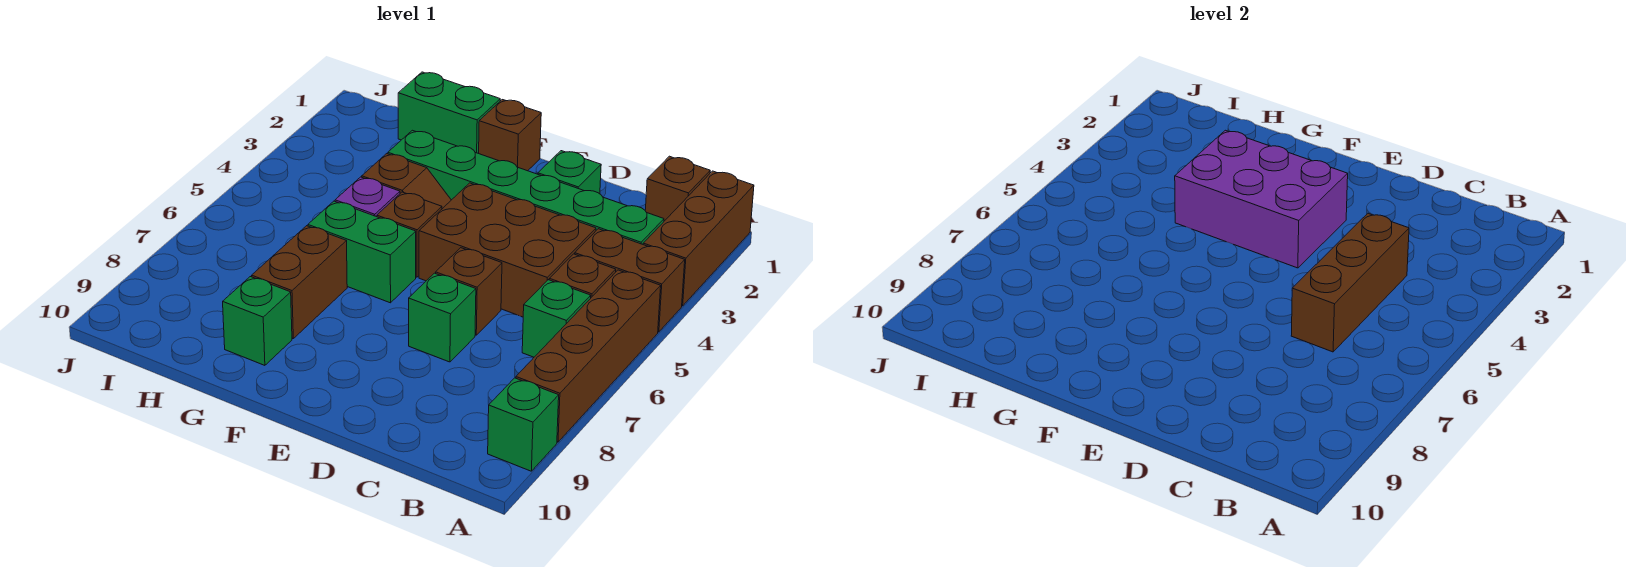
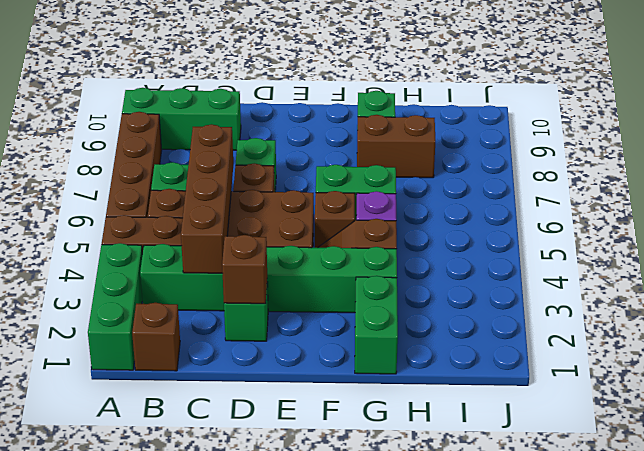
brown brick A1:A3 level 1 -> green brick A1:A3 level 1
green brick A9 level 1 -> green brick A9:C9 level 1
brown brick C4:C6 level 2 -> brown brick C3:C6 level 2
purple brick E3:G4 level 2 -> none
brown brick F1 level 1 -> brown brick D2 level 2
green brick G1:H1 level 1 -> green brick G1:G2 level 1
brown brick G7:G8 level 1 -> brown brick G8:H8 level 1

